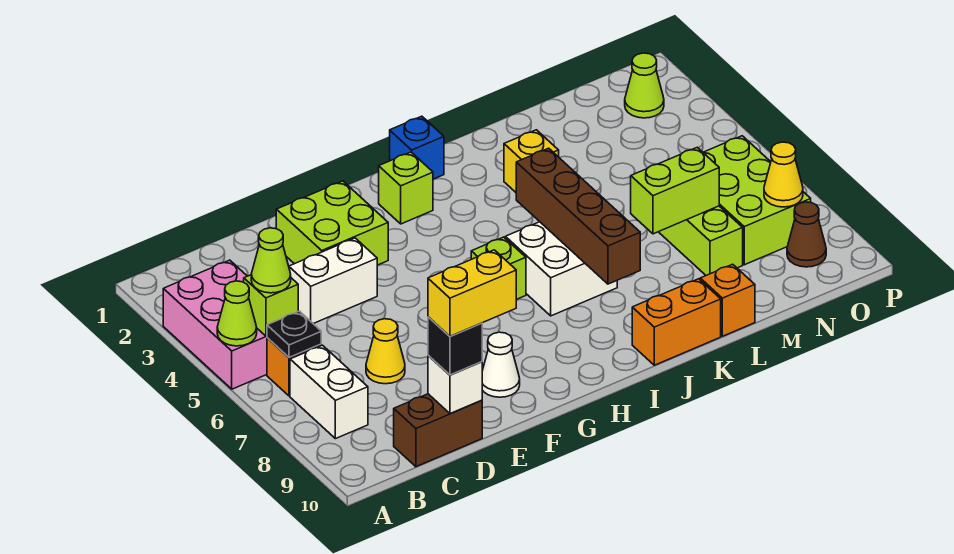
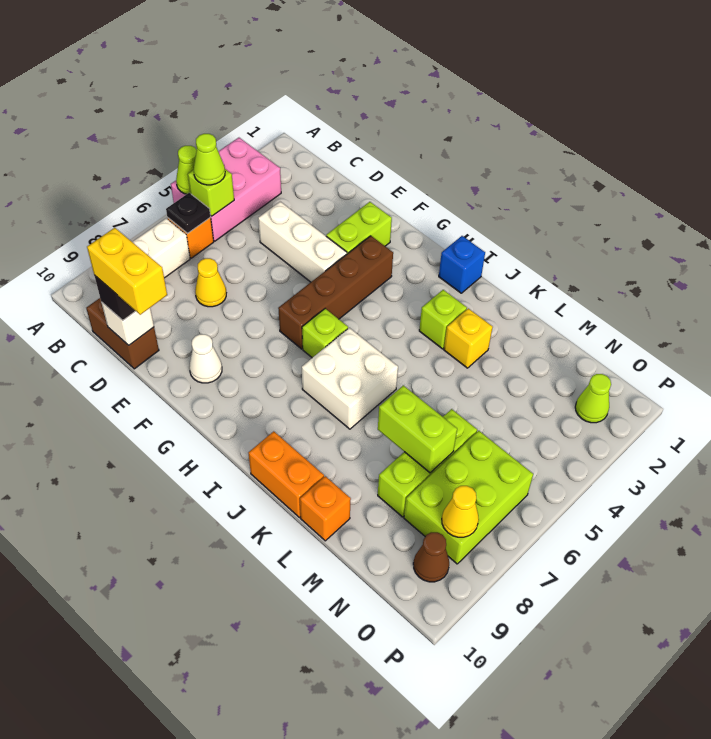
white brick D4:E4 level 1 -> white brick D4:F4 level 1
lime brick E2:F3 level 1 -> lime brick F2:F3 level 1
lime brick H2 level 1 -> lime brick J3 level 1
brown brick J5:J8 level 2 -> brown brick G3:G6 level 1

